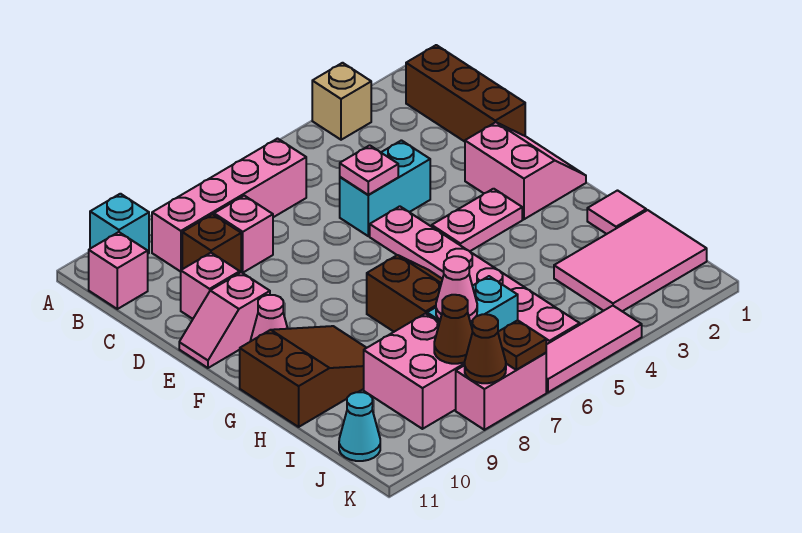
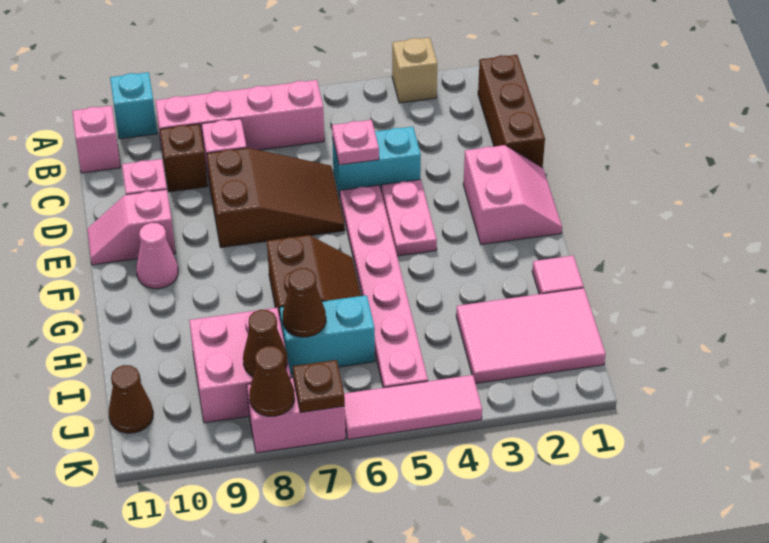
pink plate F3:F4 level 1 -> pink plate E4:F4 level 1
brown slope G9:H11 level 1 top 11 -> brown slope D6:E8 level 1 top 8
pink cone I7 level 2 -> brown cone I7 level 2
cyan cone J11 level 1 -> brown cone J11 level 1

